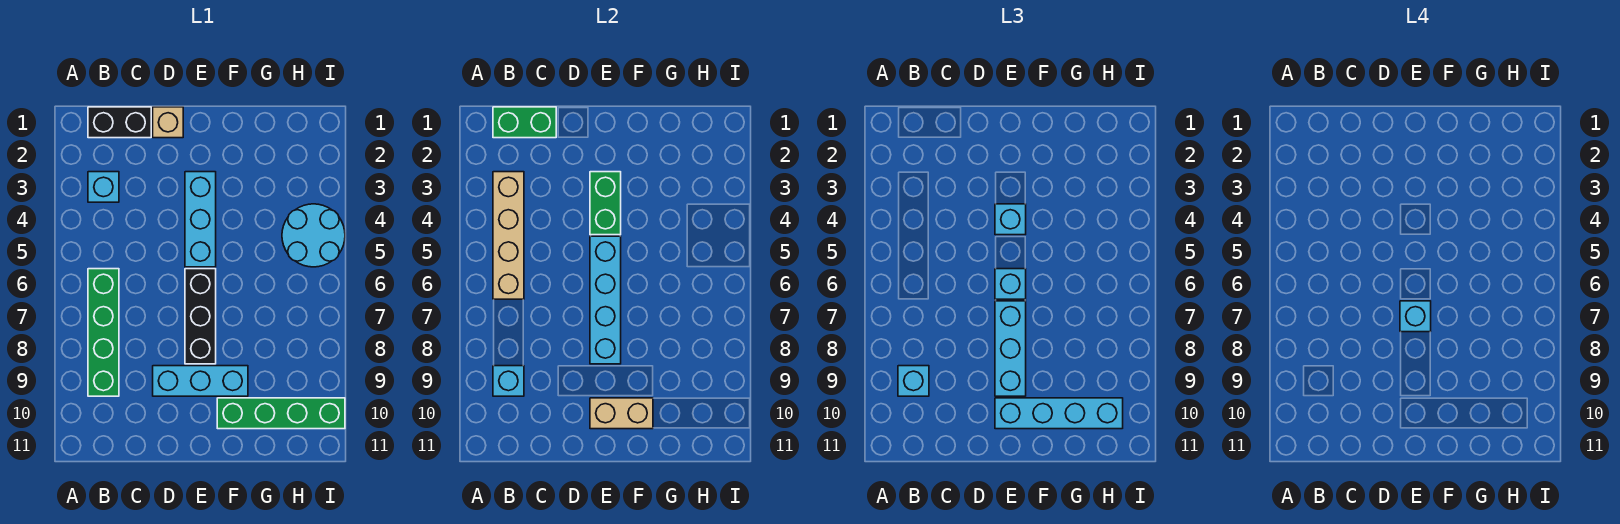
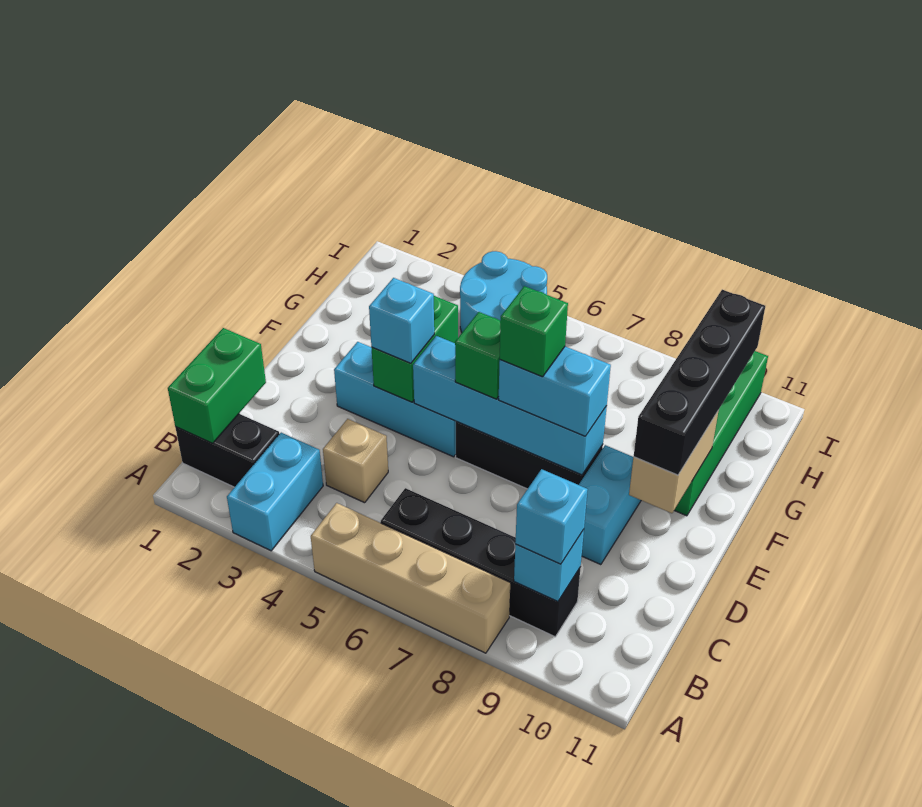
black brick B1:C1 level 1 -> black brick B1:B2 level 1
cyan brick B3 level 1 -> cyan brick A3:B3 level 1
tan brick B3:B6 level 2 -> tan brick A5:A8 level 1
green brick B6:B9 level 1 -> black brick B6:B9 level 1
tan brick D1 level 1 -> tan brick C4 level 1
cyan brick D9:F9 level 1 -> cyan brick D9:E9 level 1
green brick E3:E4 level 2 -> green brick E4:F4 level 2
cyan brick E6 level 3 -> green brick E6 level 3
cyan brick E7:E9 level 3 -> cyan brick E7:E8 level 3
cyan brick E7 level 4 -> green brick E7 level 4
cyan brick E10:H10 level 3 -> black brick E10:H10 level 3

